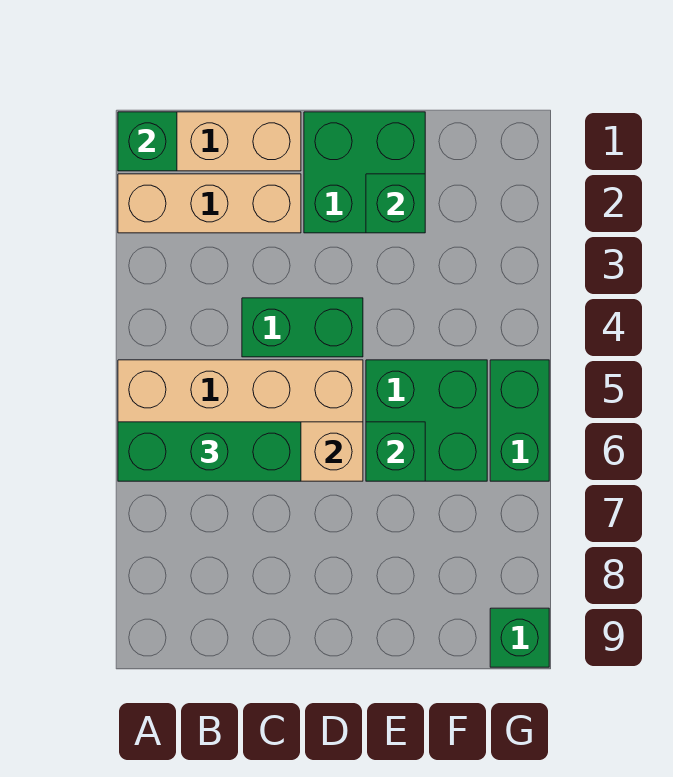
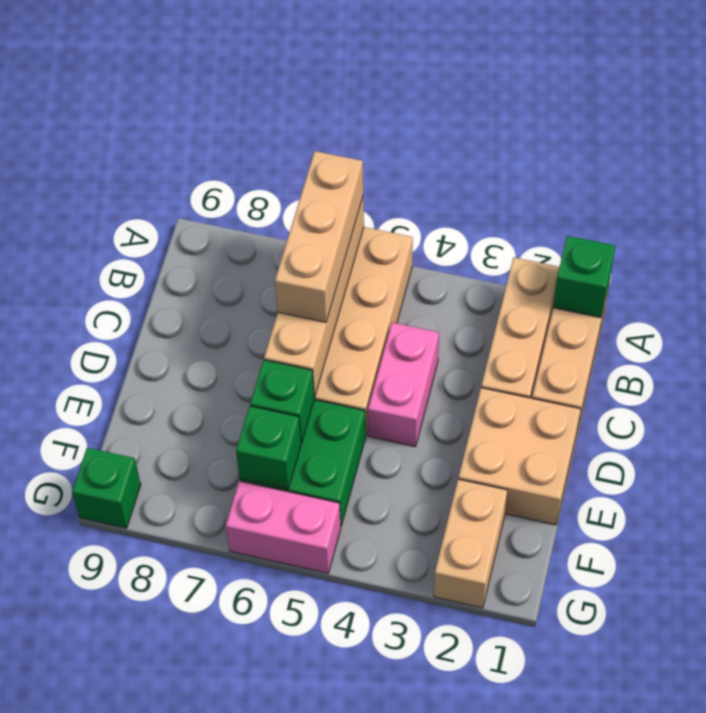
green brick A6:C6 level 3 -> tan brick A6:C6 level 3
green brick C4:D4 level 1 -> pink brick C4:D4 level 1
green brick D1:E2 level 1 -> tan brick D1:E2 level 1
green brick E2 level 2 -> green brick F6 level 2
none -> tan brick F2:G2 level 1
green brick G5:G6 level 1 -> pink brick G5:G6 level 1

